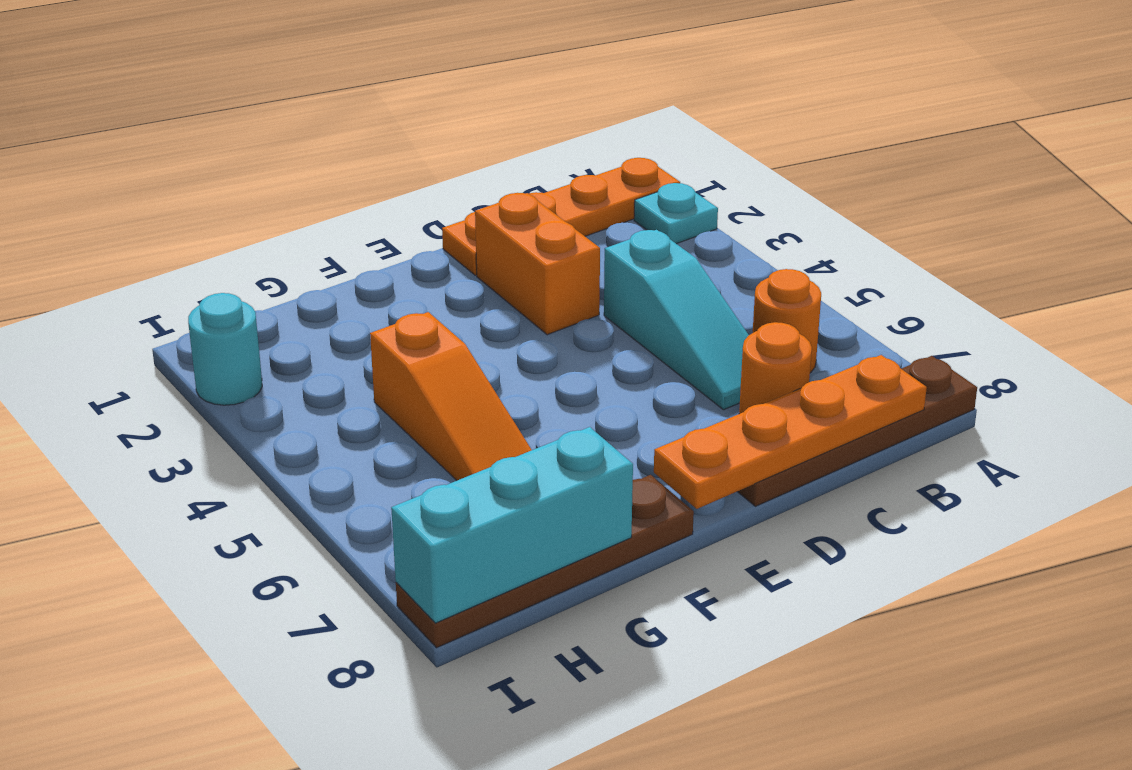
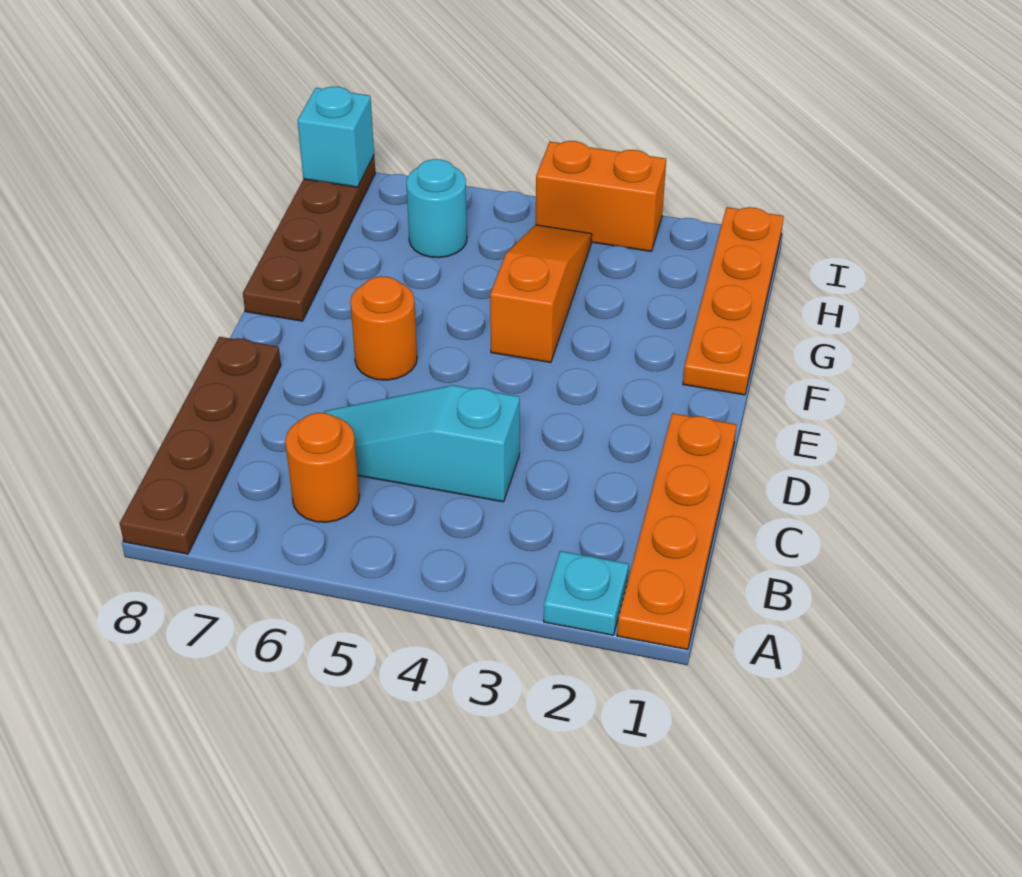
orange plate B8:E8 level 2 -> orange plate F1:I1 level 1
orange round brick C7 level 1 -> orange round brick E6 level 1
orange brick D2:D3 level 1 -> orange brick I3:I4 level 1
orange slope G4:G6 level 1 top 4 -> orange slope F4:H4 level 1 top F
cyan brick G8:I8 level 2 -> cyan brick I8 level 2
cyan round brick I2 level 1 -> cyan round brick H6 level 1

